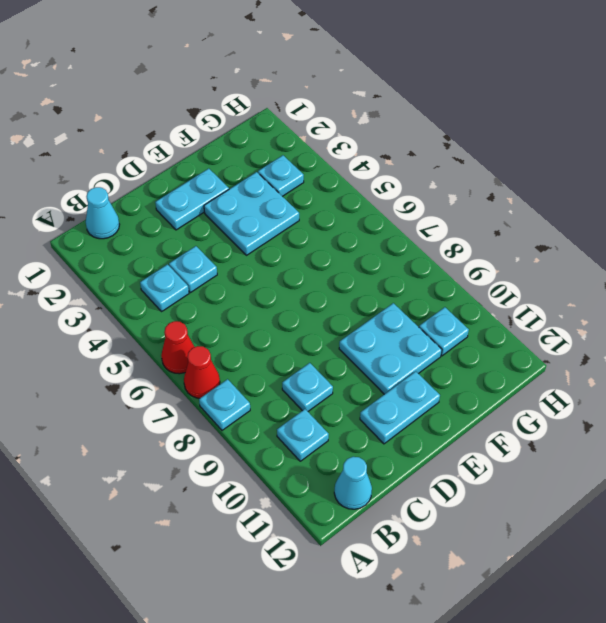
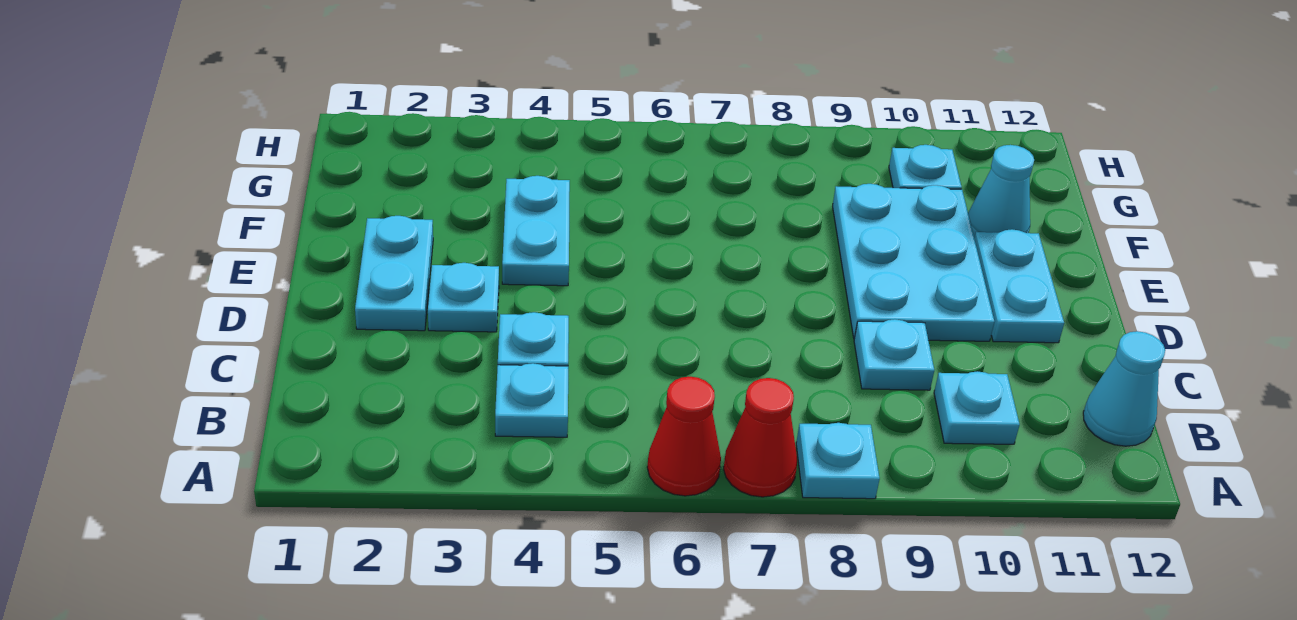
cyan cone B1 level 1 -> cyan cone F11 level 1
cyan plate E3:F4 level 1 -> cyan plate E4:F4 level 1
cyan plate E9:F10 level 1 -> cyan plate D9:F10 level 1
cyan plate G3 level 1 -> cyan plate D3 level 1

